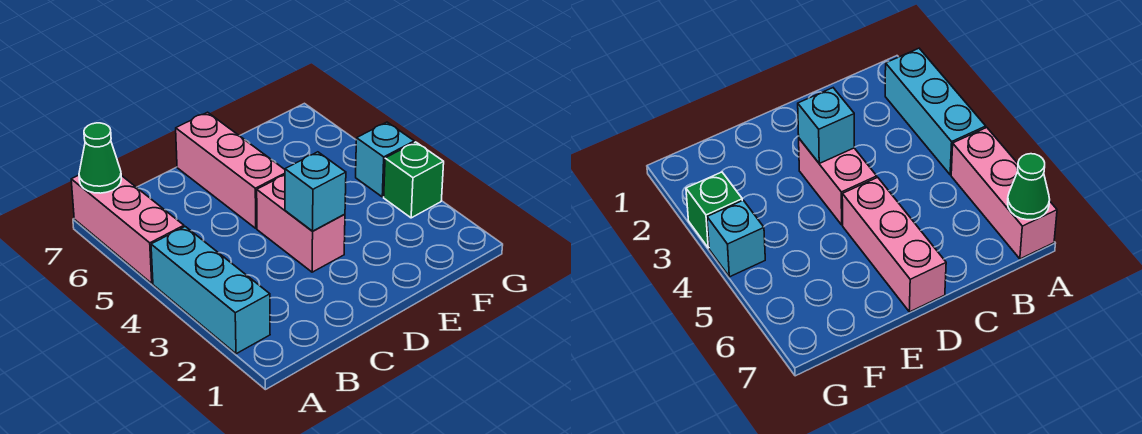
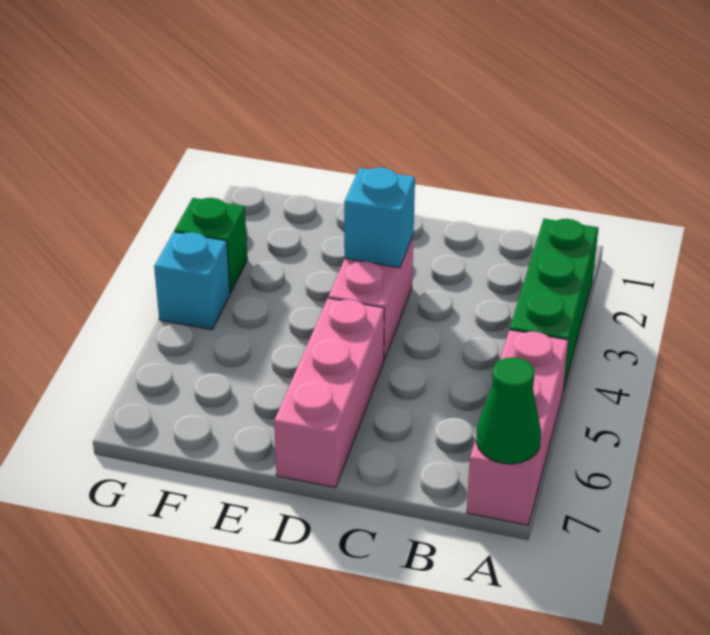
cyan brick A2:A4 level 1 -> green brick A2:A4 level 1

